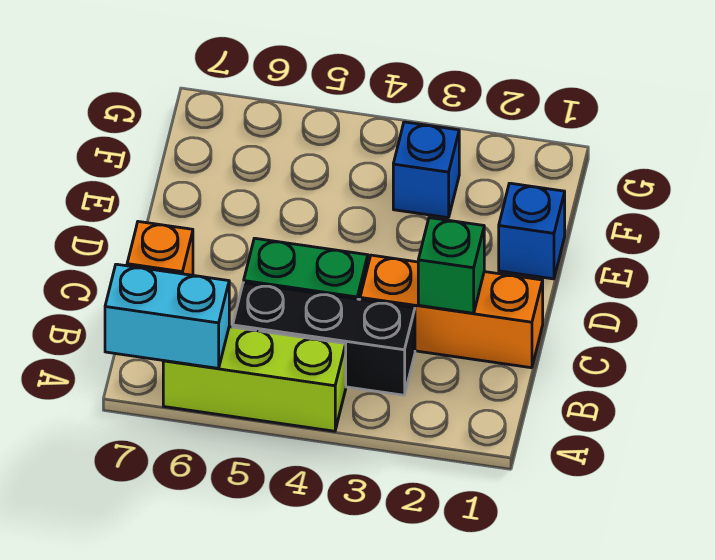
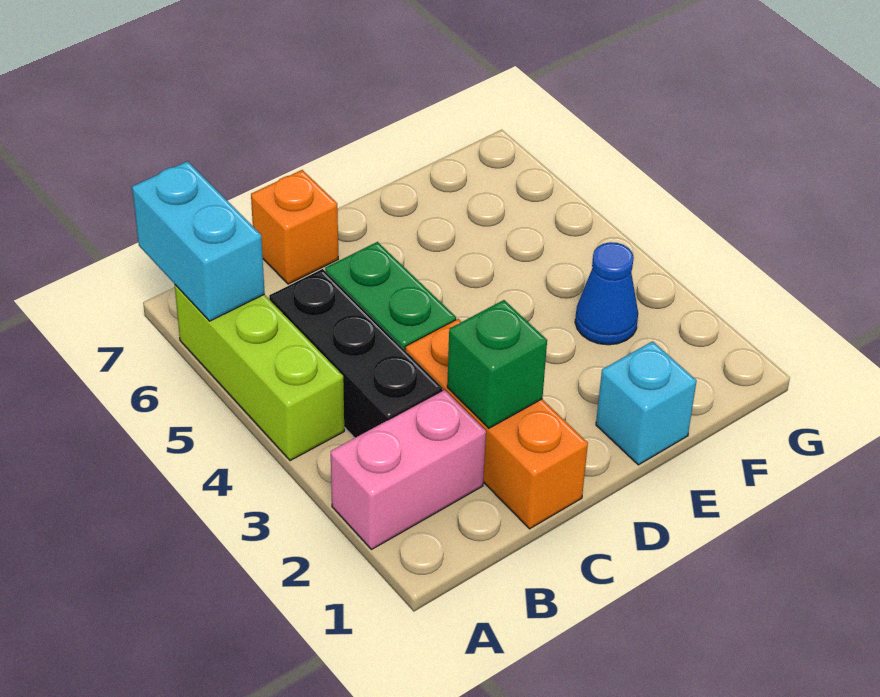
none -> pink brick A2:B2 level 1
blue brick E1 level 1 -> cyan brick E1 level 1
blue brick F3 level 1 -> blue cone F3 level 1

